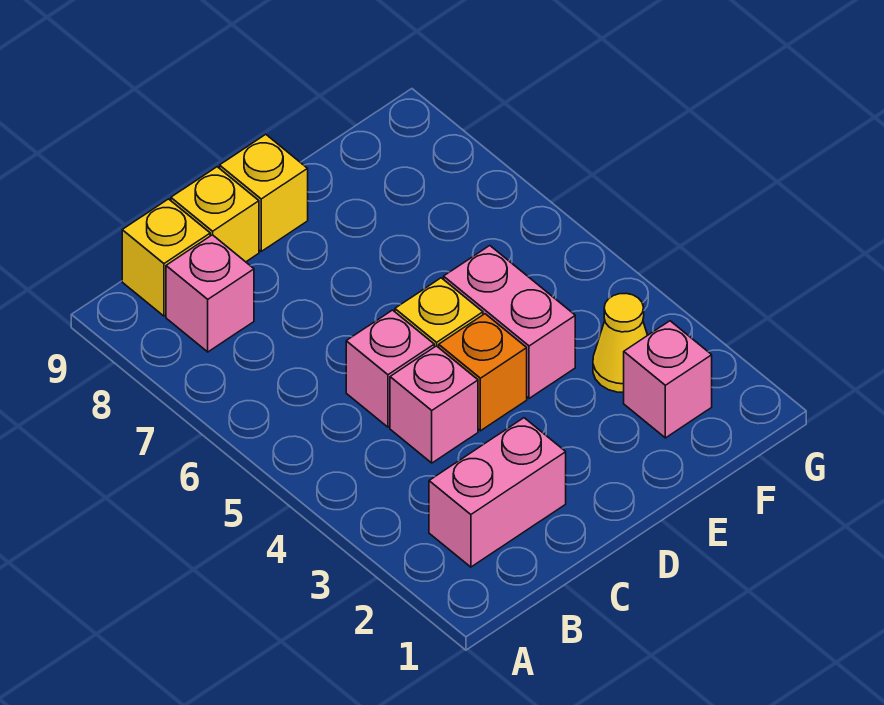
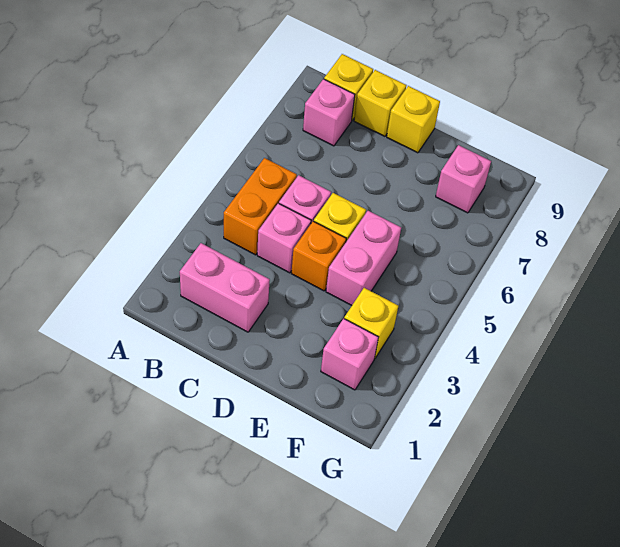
none -> orange brick B4:B5 level 1
yellow cone F3 level 1 -> yellow brick F3 level 1
none -> pink brick F8 level 1

